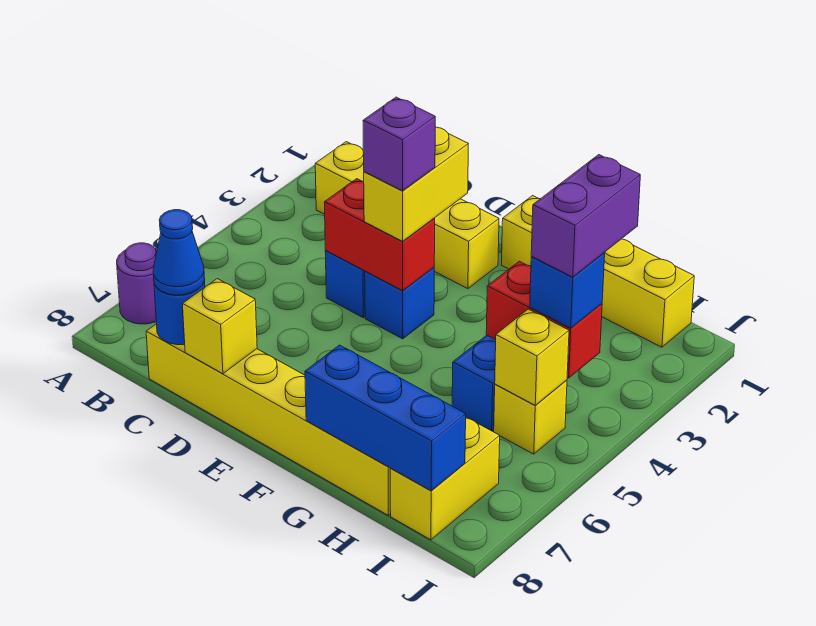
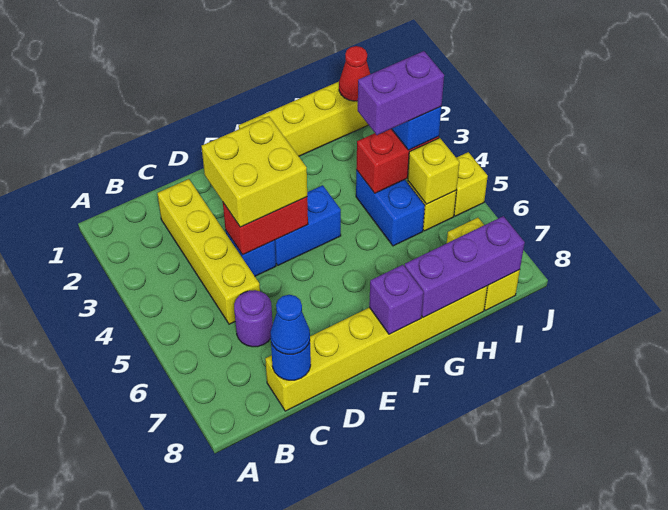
purple round brick A7 level 1 -> purple round brick C6 level 1
yellow brick B2:E2 level 1 -> yellow brick C2:C5 level 1
yellow brick D8 level 2 -> yellow brick J5 level 1
yellow brick E3:E4 level 3 -> yellow brick D3:E4 level 3
blue brick E4 level 1 -> blue brick E4:F4 level 1
purple brick E4 level 4 -> purple brick F8 level 2
blue brick G8:I8 level 2 -> purple brick G8:I8 level 2
none -> red cone I1 level 2
purple brick I3:I4 level 4 -> purple brick H4:I4 level 4

